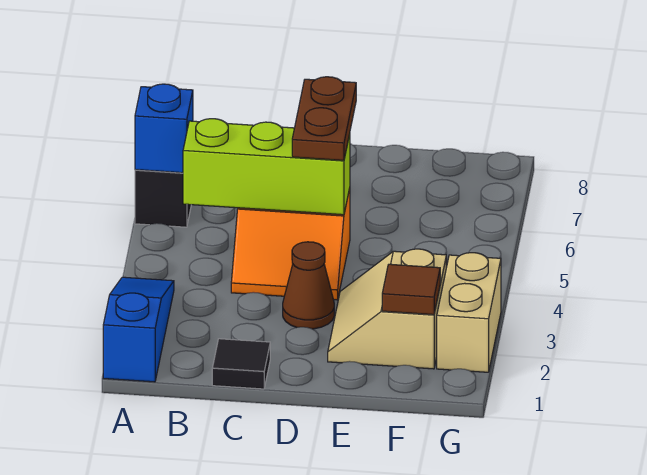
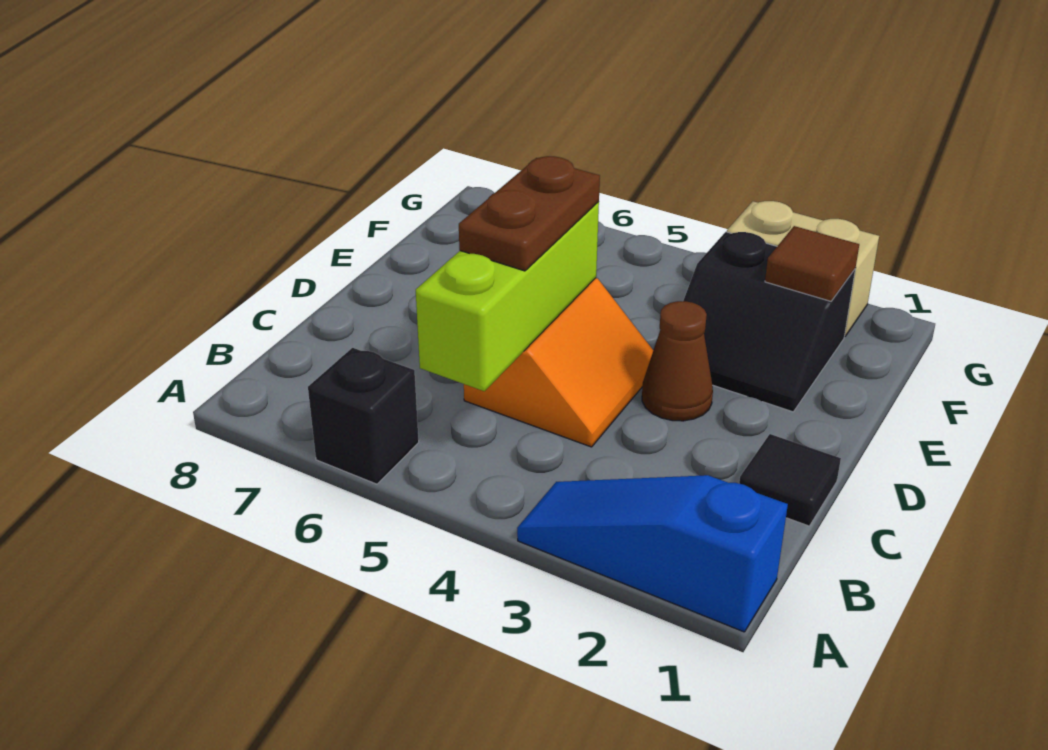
blue brick A6 level 2 -> none
brown plate D5:D6 level 3 -> brown plate C5:D5 level 3
tan slope E2:F3 level 1 top F -> black slope E2:F3 level 1 top F

